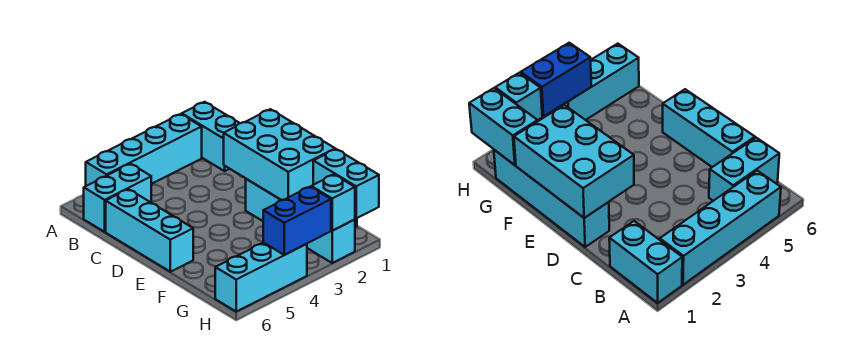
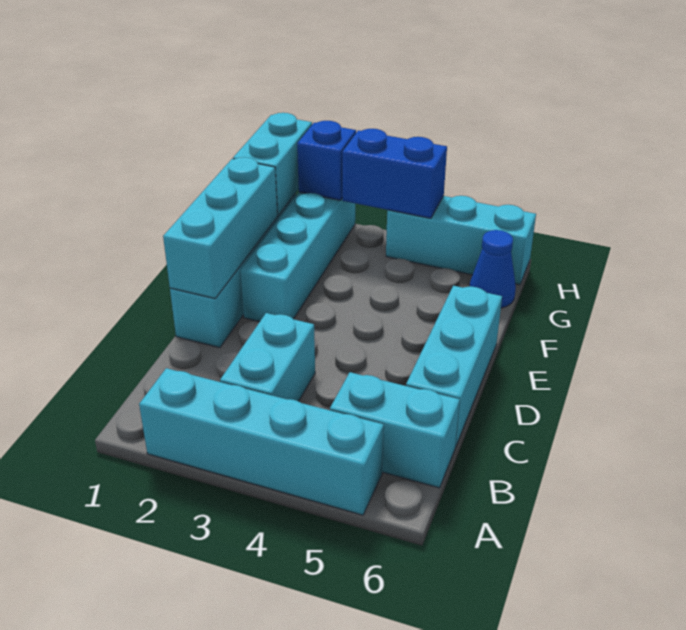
cyan brick A1:B1 level 1 -> cyan brick B3:C3 level 1
cyan brick D1:F2 level 2 -> cyan brick D1:F1 level 2
none -> blue cone G6 level 1
cyan brick H2 level 2 -> blue brick H2 level 2

